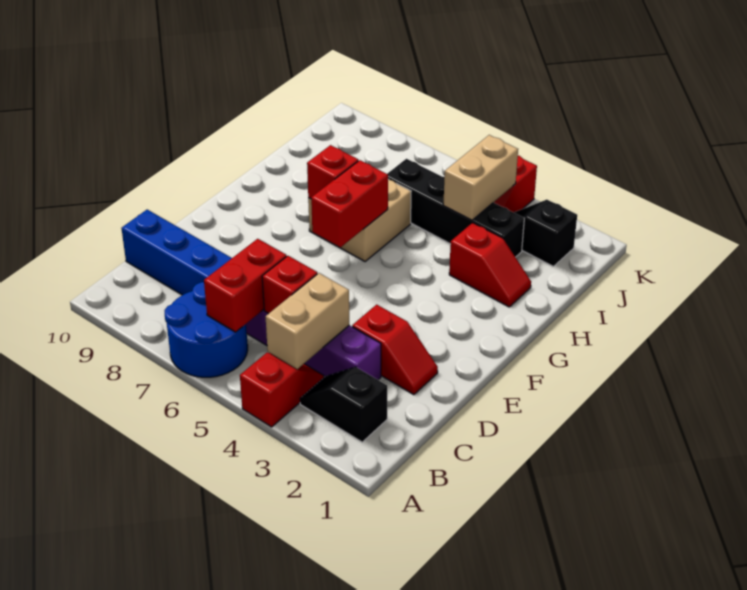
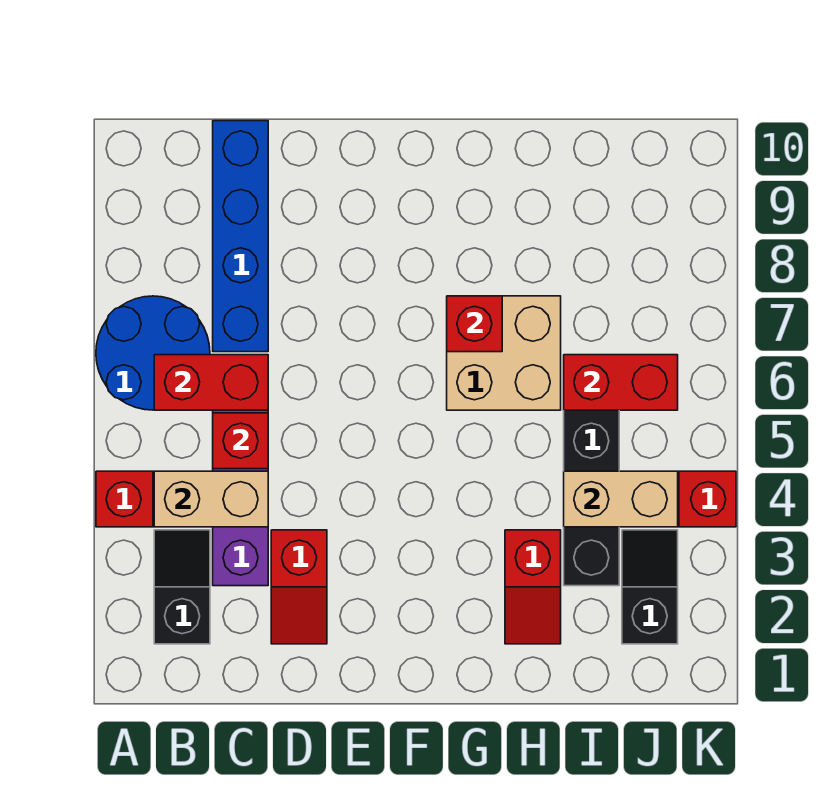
red brick F6:G6 level 2 -> red brick I6:J6 level 2

